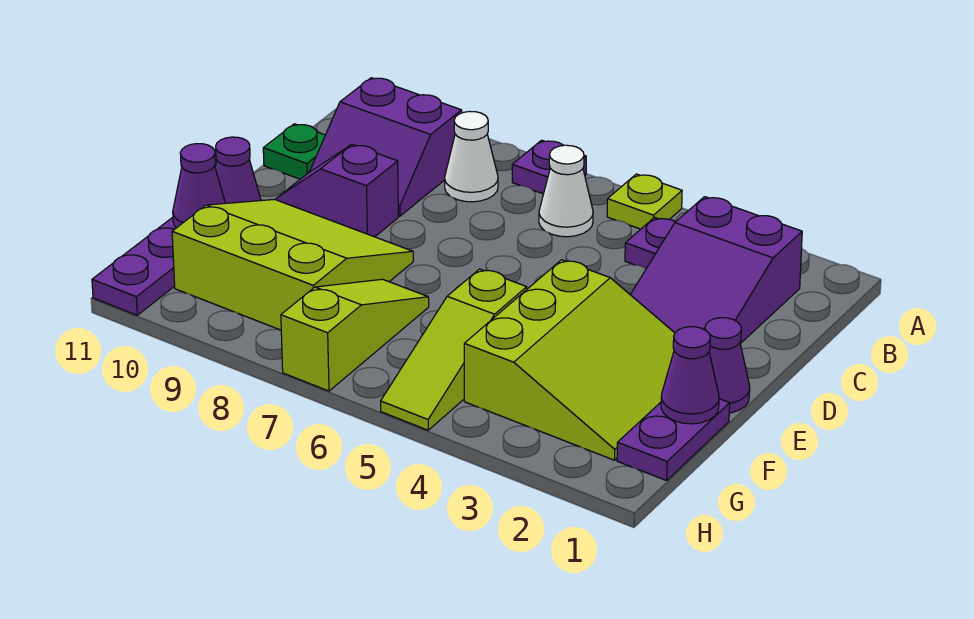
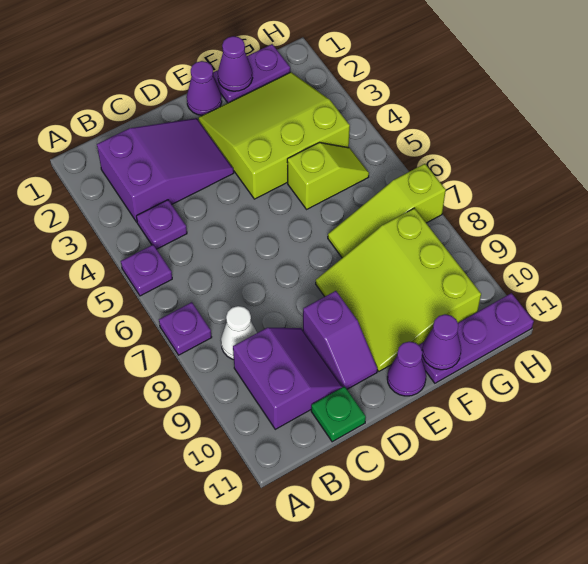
lime plate A5 level 1 -> purple plate A5 level 1
white cone B6 level 1 -> none
lime slope F5:H5 level 1 top F -> lime slope F5:G5 level 1 top F

